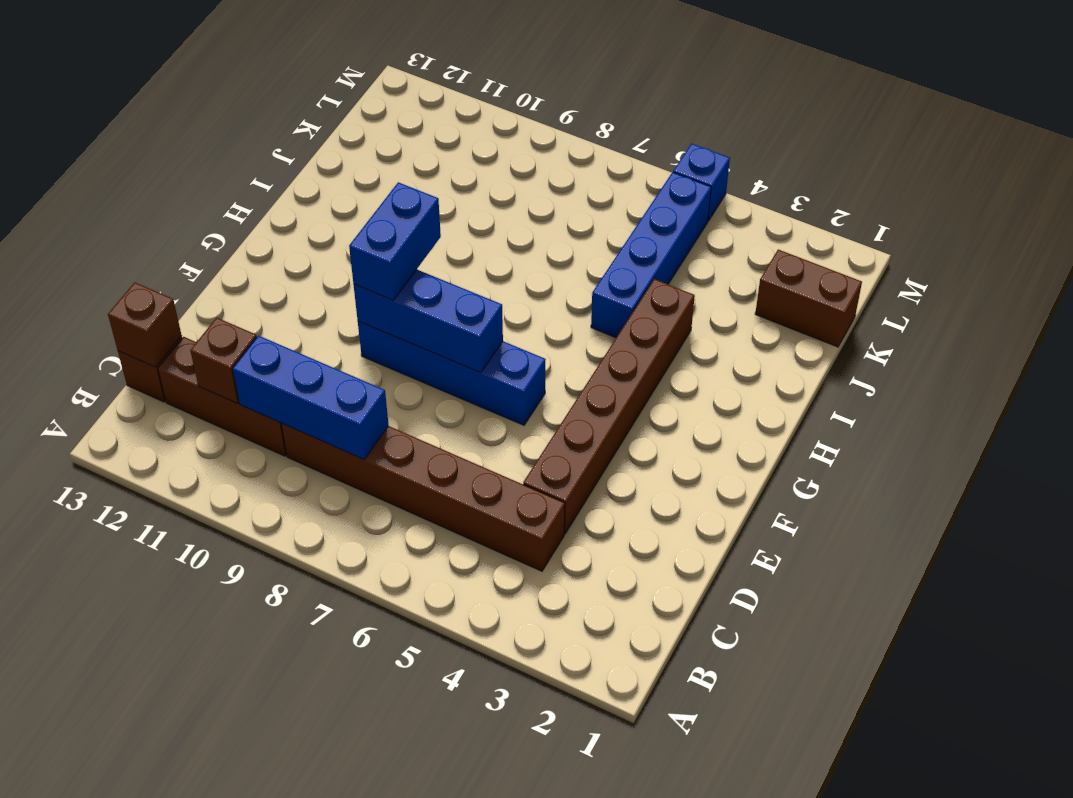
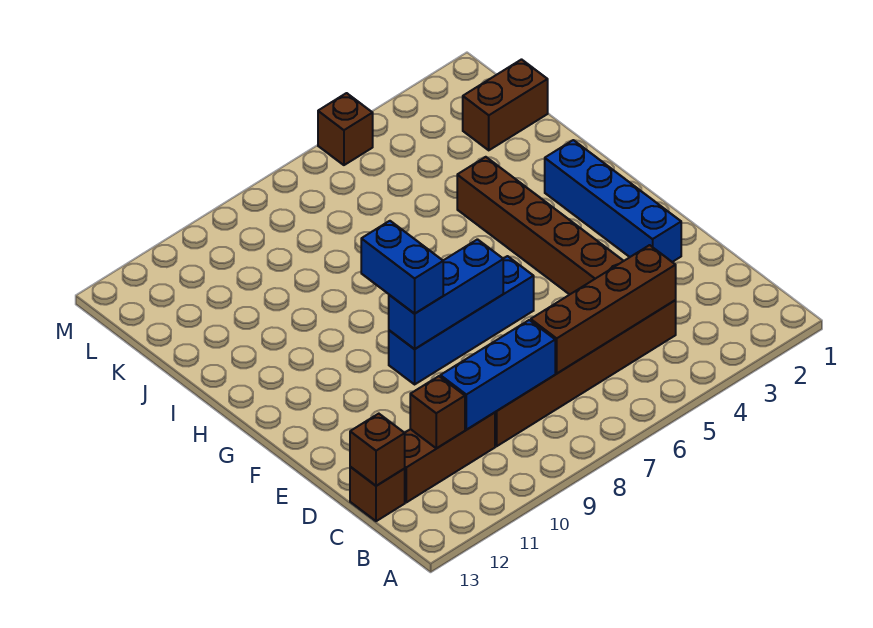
none -> brown brick C4:C7 level 2
blue brick I5:L5 level 1 -> blue brick E2:H2 level 1
blue brick M5 level 1 -> brown brick M5 level 1

